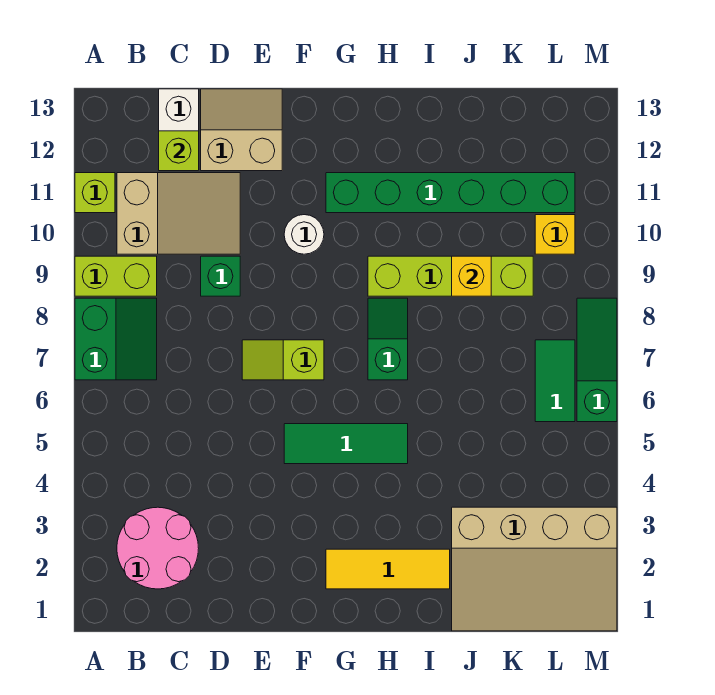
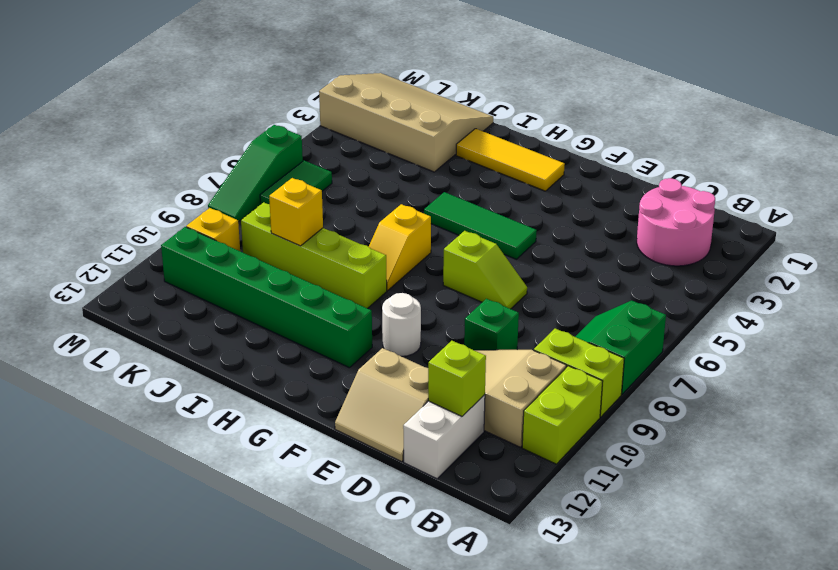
lime brick A11 level 1 -> lime brick A10:A11 level 1
green slope H7:H8 level 1 top 7 -> yellow slope H7:H8 level 1 top 7

